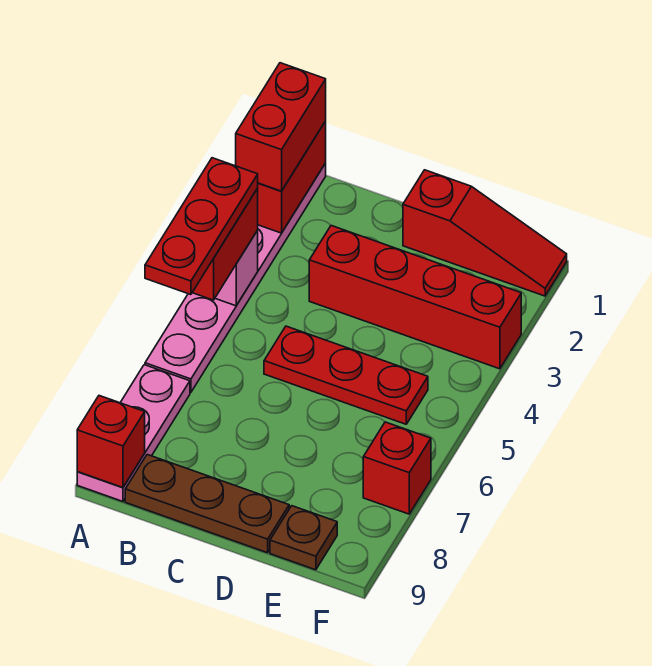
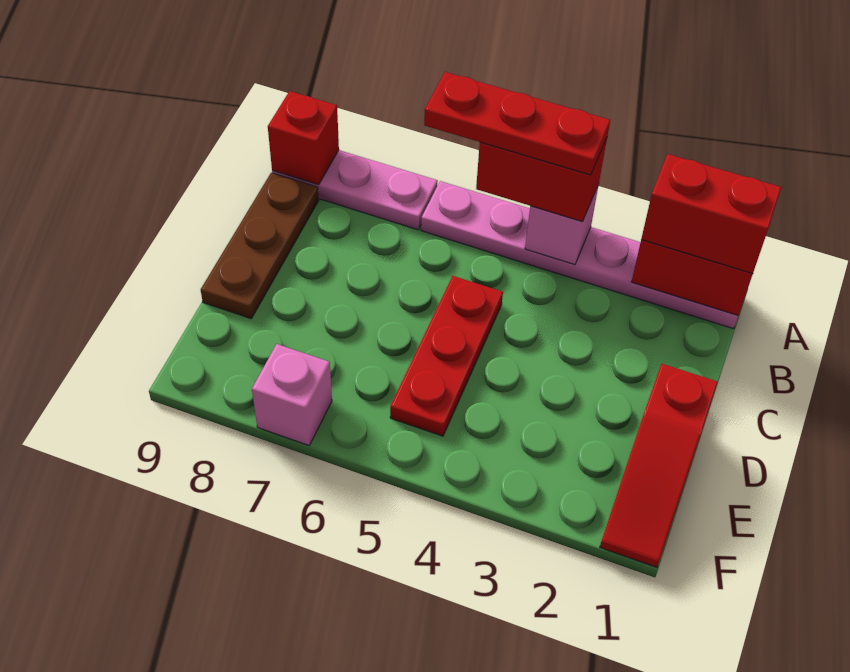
red brick C3:F3 level 1 -> none
brown plate E9 level 1 -> none
red brick F7 level 1 -> pink brick F7 level 1

